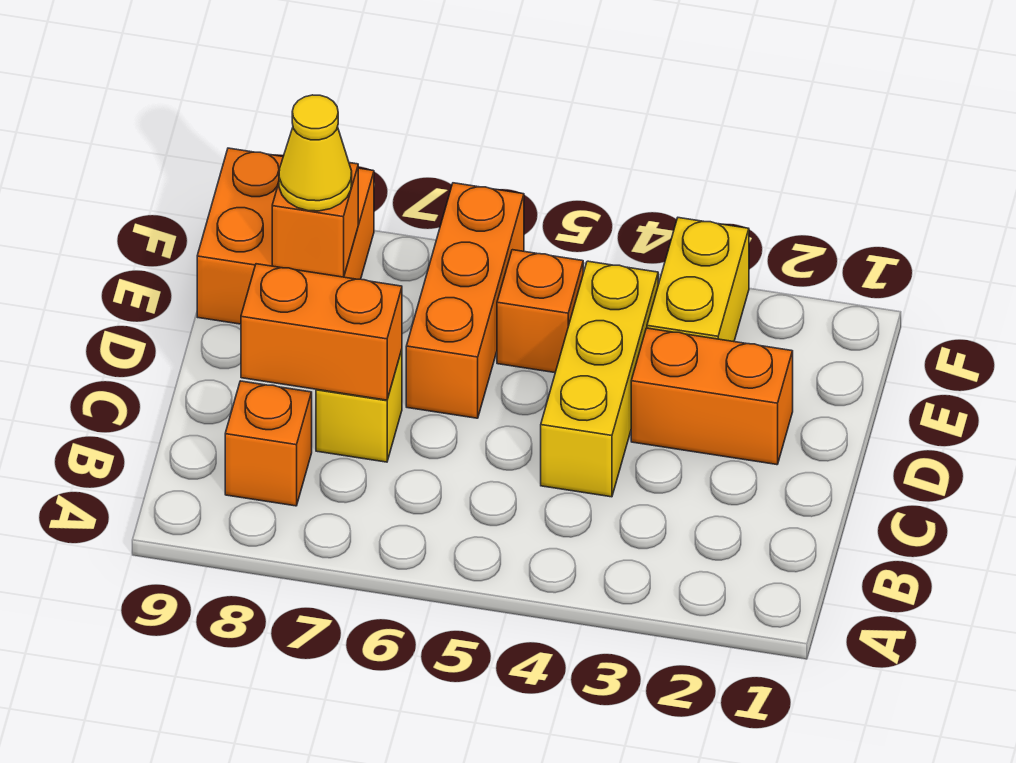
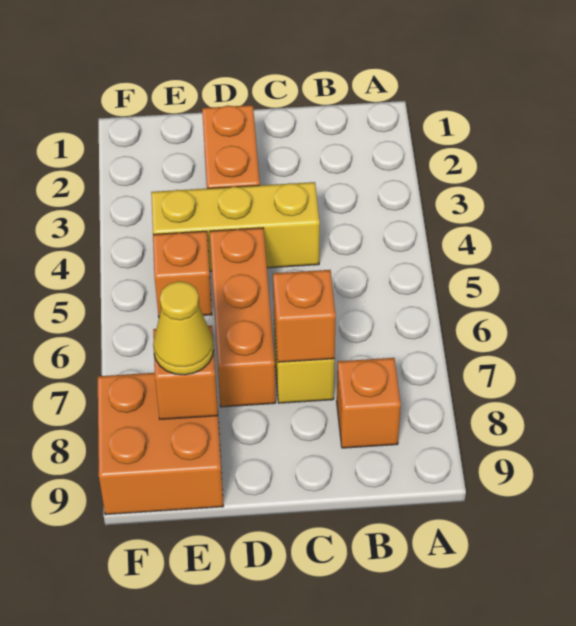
orange brick C7:C8 level 2 -> orange brick C7 level 2
orange brick D6:F6 level 1 -> orange brick D5:D7 level 1
yellow brick E3:F3 level 1 -> none

